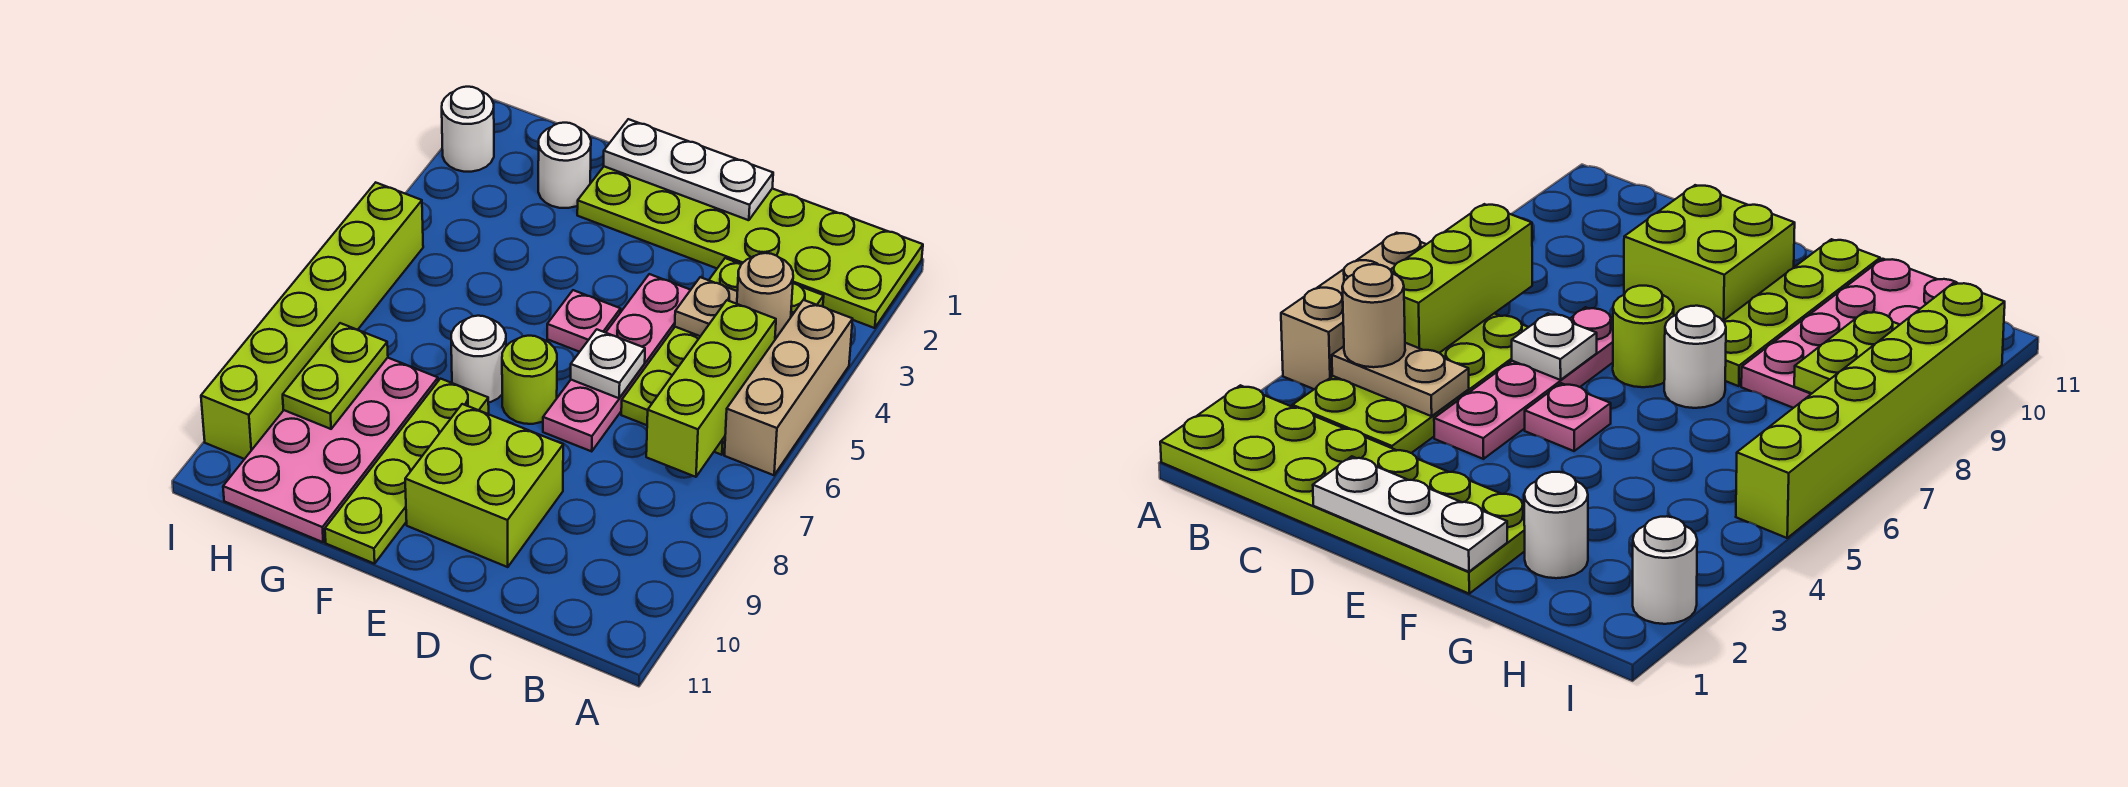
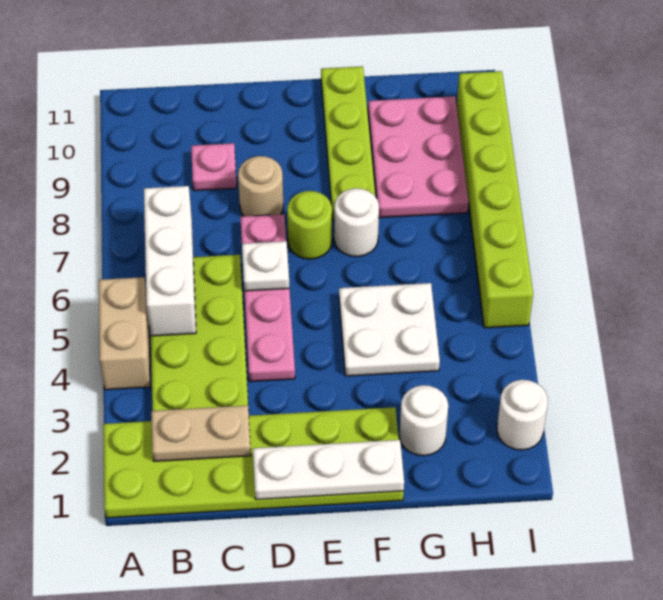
tan brick A4:A6 level 1 -> tan brick A4:A5 level 1
tan plate B4:C4 level 2 -> tan plate B2:C2 level 2
tan round brick B4 level 3 -> tan round brick D8 level 1
lime brick B5:B7 level 2 -> white brick B5:B7 level 2
lime brick D9:E10 level 1 -> none
pink plate E5 level 1 -> pink plate C9 level 1
none -> white plate F4:G5 level 1
pink plate G8:H11 level 1 -> pink plate G8:H10 level 1
lime plate H8:H9 level 2 -> none

